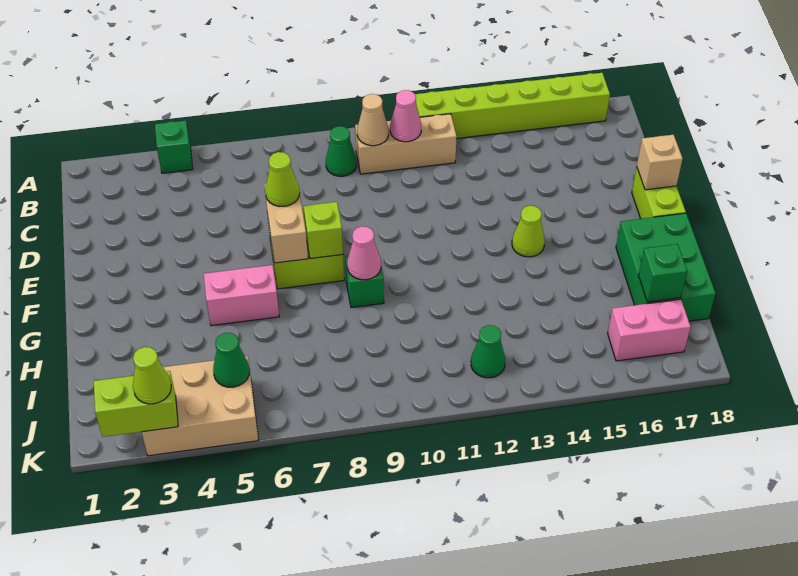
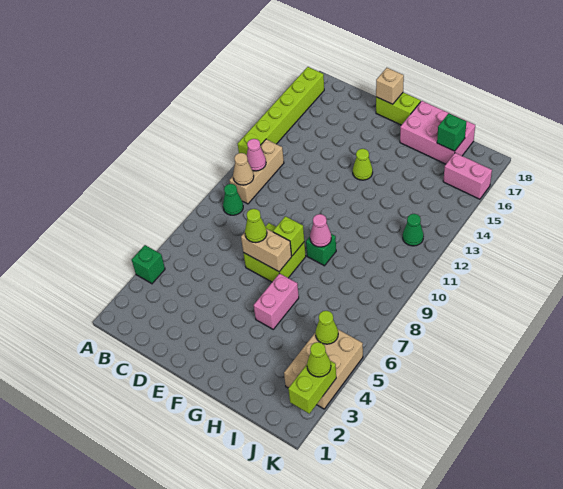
green brick G17:I18 level 1 -> pink brick G17:I18 level 1
green cone J5 level 2 -> lime cone J5 level 2
pink brick J16:J17 level 1 -> pink brick J16:K16 level 1

